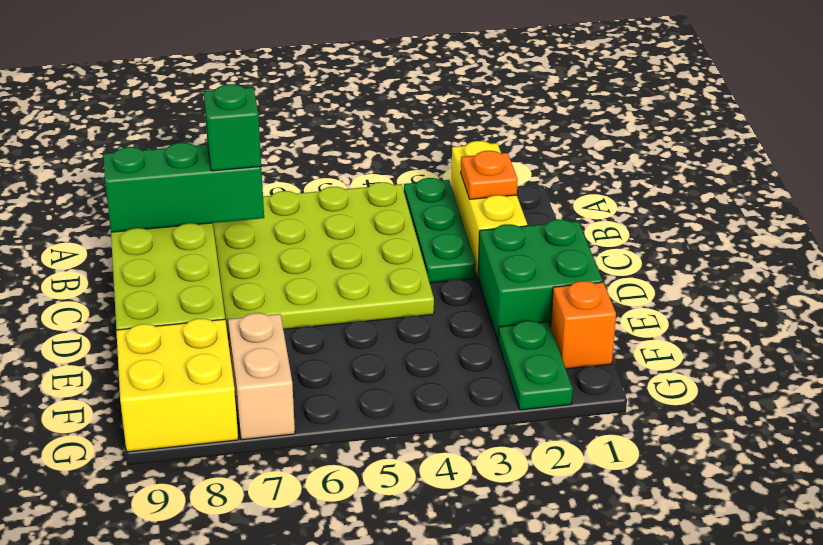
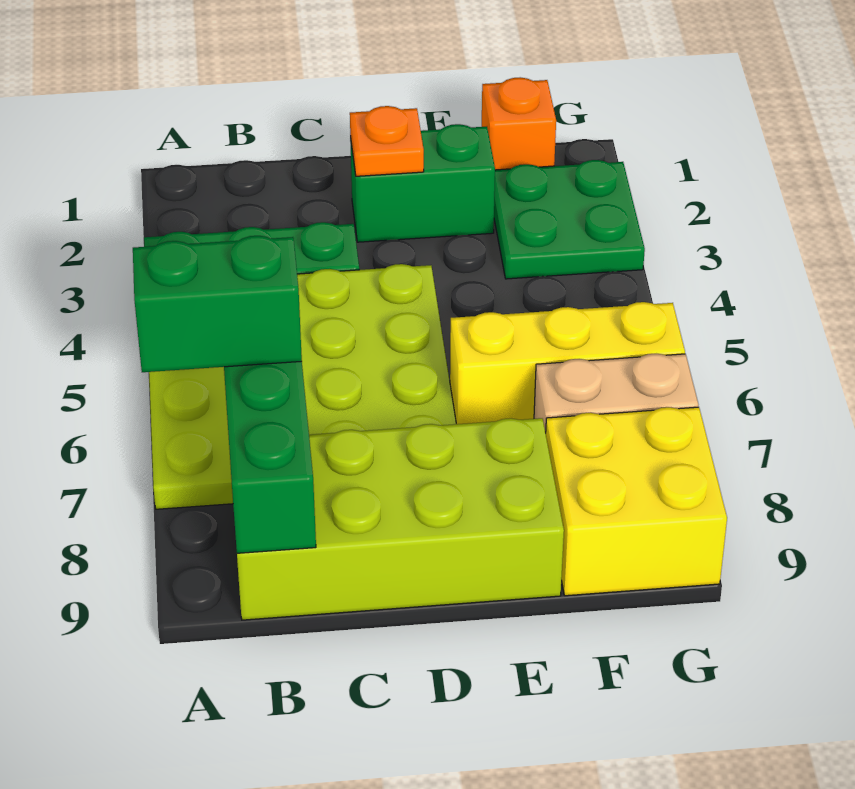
yellow brick A2:C2 level 1 -> yellow brick E6:G6 level 1
orange plate B2 level 2 -> orange plate D2 level 2
green brick B7 level 3 -> green brick A7:B7 level 3
green brick D1:E2 level 1 -> green brick D2:E2 level 1
green plate F2:G2 level 1 -> green plate F2:G3 level 1

